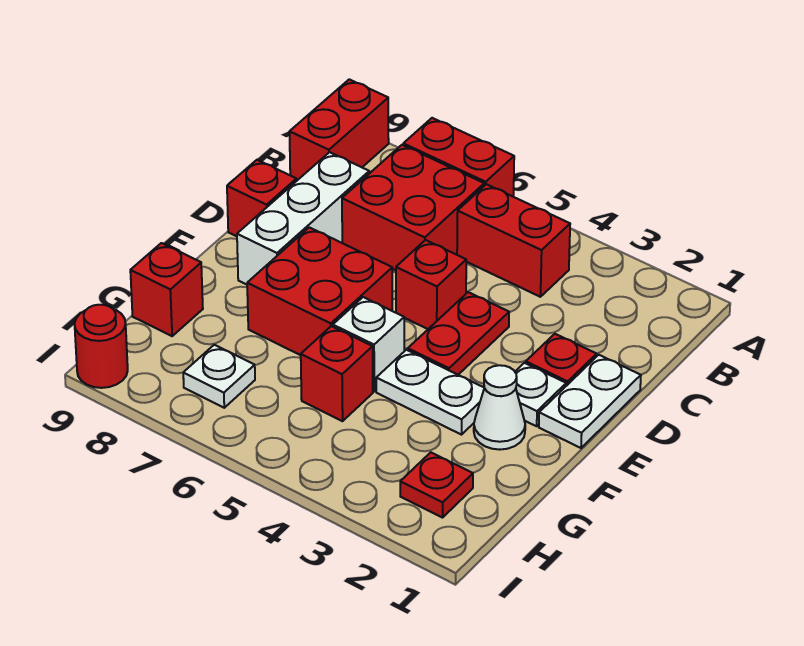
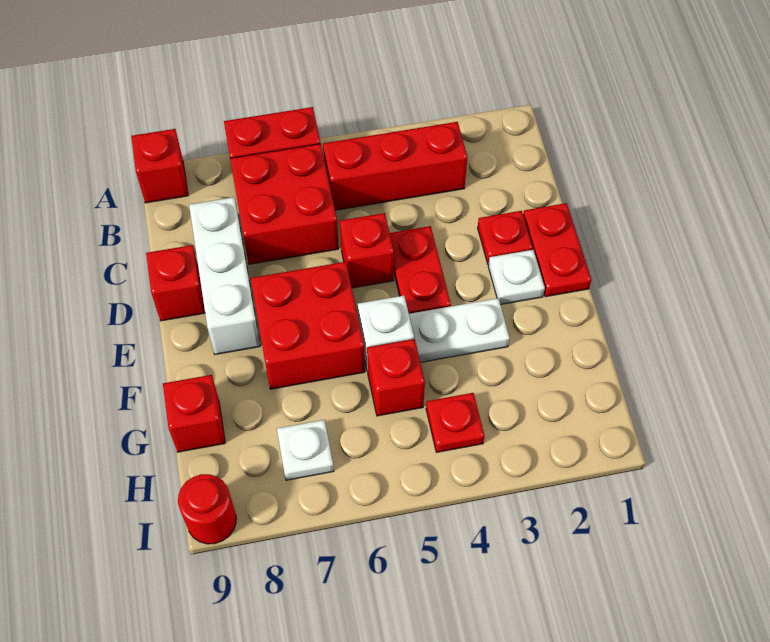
red brick A9:B9 level 1 -> red brick A9 level 1
red brick B4:B5 level 1 -> red brick B3:B5 level 1
white plate D1:E1 level 1 -> red plate D1:E1 level 1
white cone F2 level 1 -> none
red plate H2 level 1 -> red plate H4 level 1

